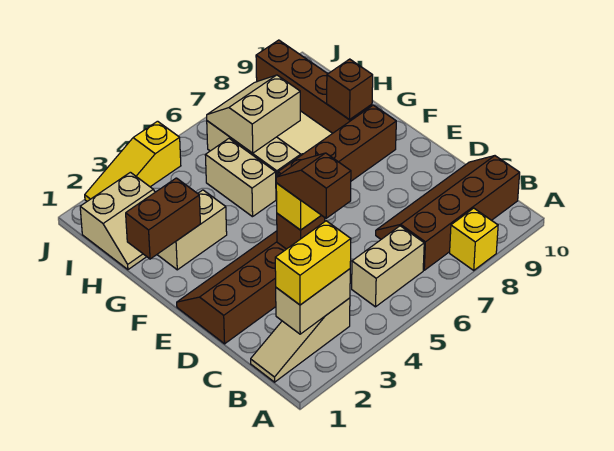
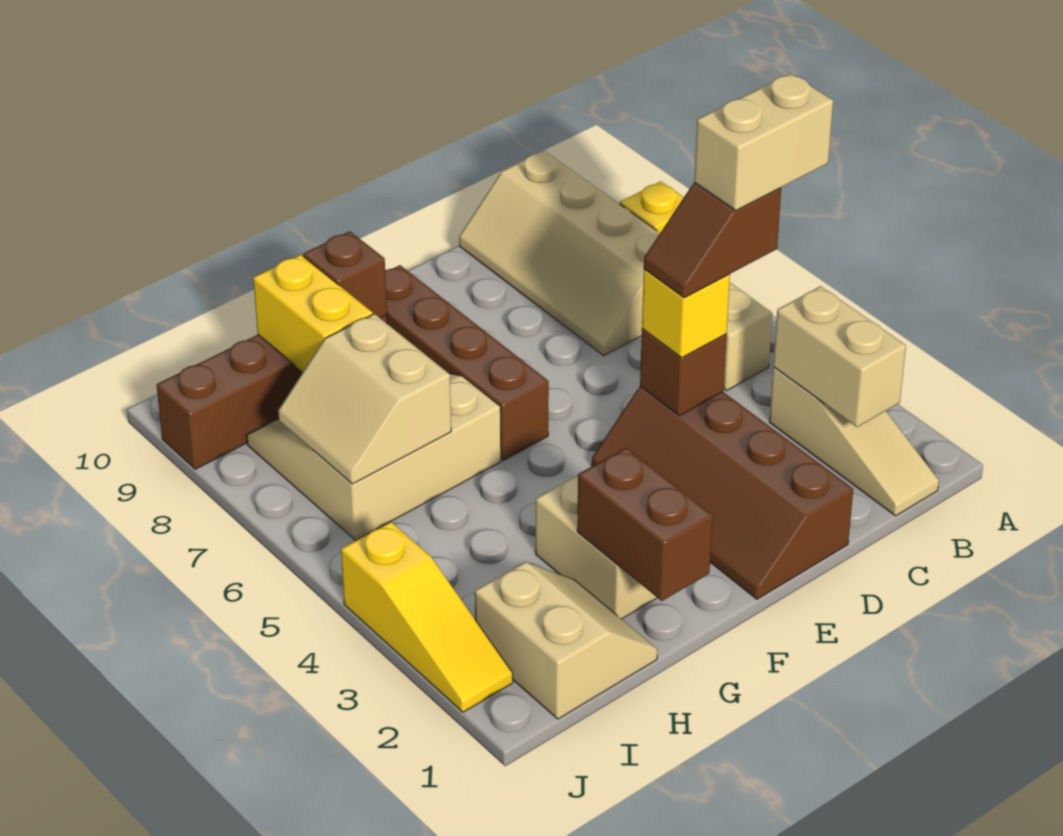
yellow brick B2:B3 level 3 -> yellow brick H8:H9 level 2
brown slope B7:C10 level 1 top B -> tan slope B7:C10 level 1 top B
tan brick G5:H5 level 1 -> tan brick B4:C4 level 5

